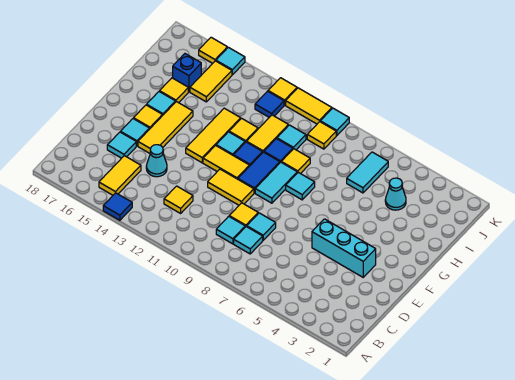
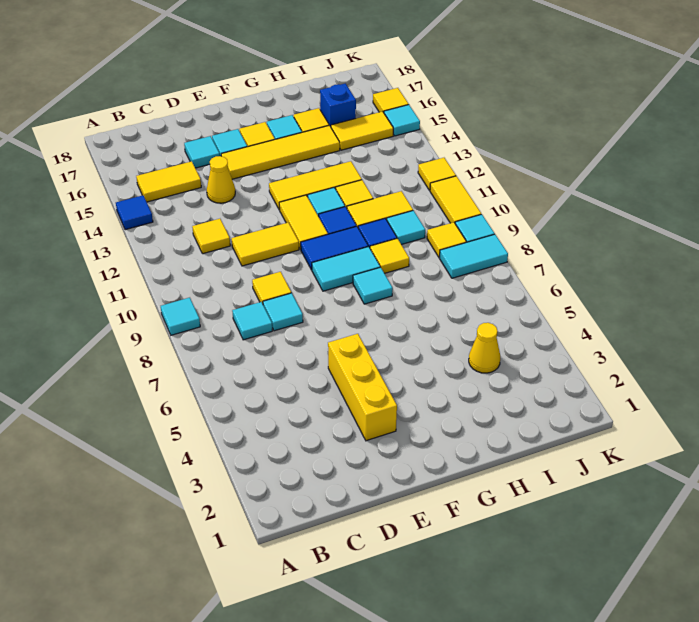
cyan tile C9 level 1 -> cyan tile A9 level 1
cyan cone D14 level 1 -> yellow cone D14 level 1
cyan brick E3:E5 level 1 -> yellow brick E3:E5 level 1
yellow tile E10:E11 level 1 -> yellow tile D11:E11 level 1
yellow tile E15:G15 level 1 -> yellow tile E15:H15 level 1
cyan cone I4 level 1 -> yellow cone I4 level 1
cyan tile I6:J6 level 1 -> cyan tile J8:K8 level 1
blue tile J12 level 1 -> none

